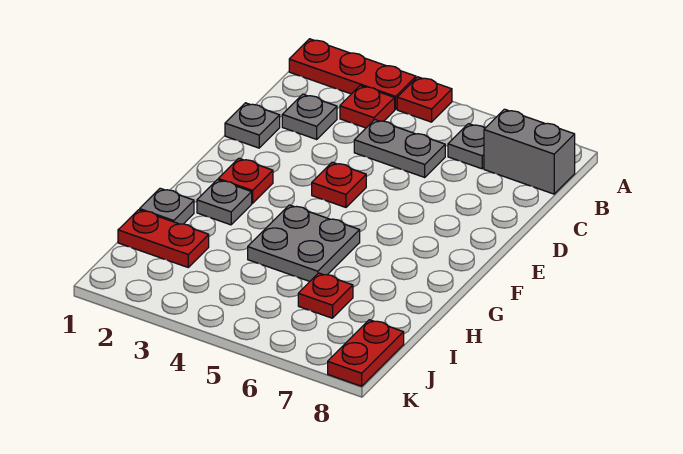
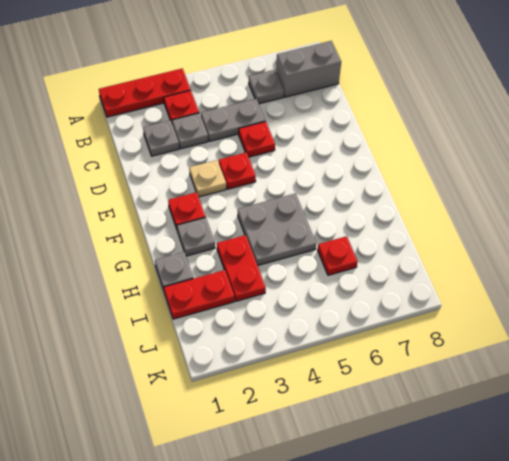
red plate A4 level 1 -> red plate D5 level 1
grey plate D1 level 1 -> grey plate C3 level 1
none -> tan plate E3 level 1
red plate J8:K8 level 1 -> red plate H3:I3 level 1

